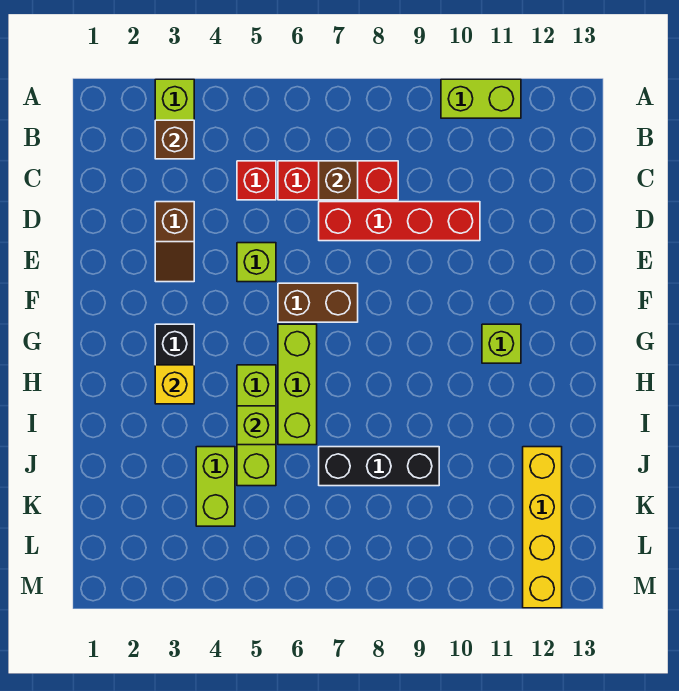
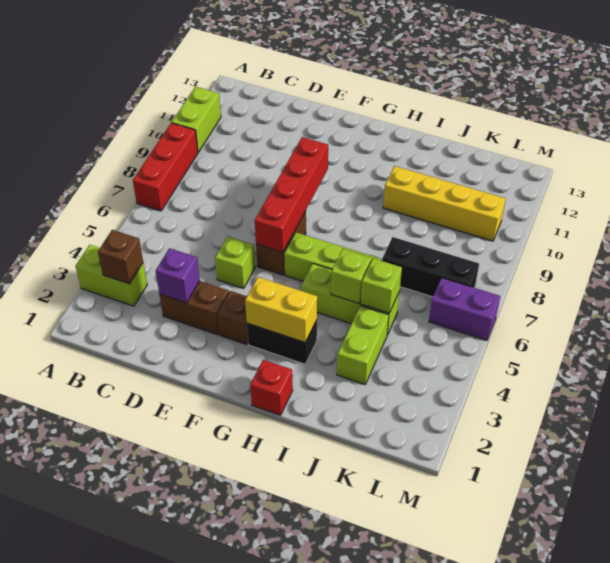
red brick C5 level 1 -> red brick H1 level 1
red brick C6:C8 level 1 -> red brick A7:A9 level 1
brown brick C7 level 2 -> brown brick F3 level 1
brown slope D3:E3 level 1 top D -> brown brick D3:E3 level 1
none -> purple brick D3 level 2
red brick D7:D10 level 1 -> red brick F6:F9 level 2
lime brick G11 level 1 -> lime brick J5 level 2
yellow brick H3 level 2 -> yellow brick G3:H3 level 2
lime brick J4:K4 level 1 -> lime brick J3:J4 level 1
black brick J7:J9 level 1 -> black brick J7:L7 level 1
yellow brick J12:M12 level 1 -> yellow brick I10:L10 level 1
none -> purple brick L6:M6 level 1

